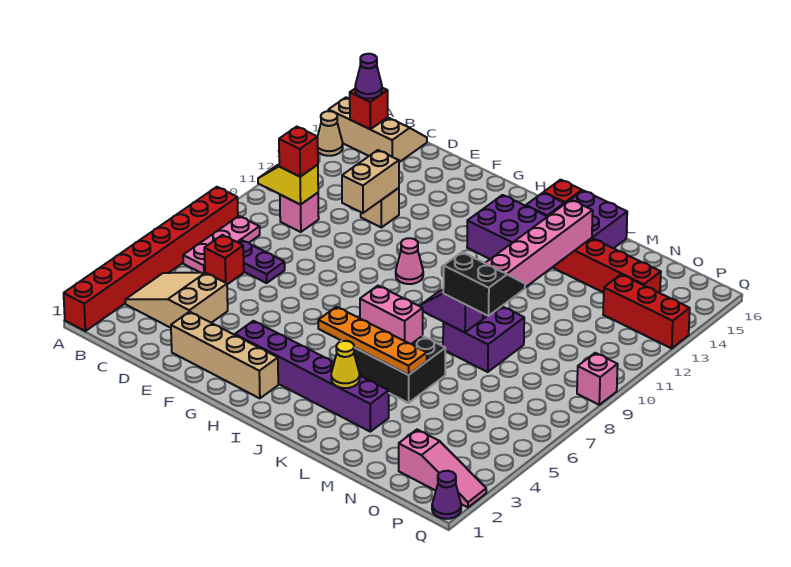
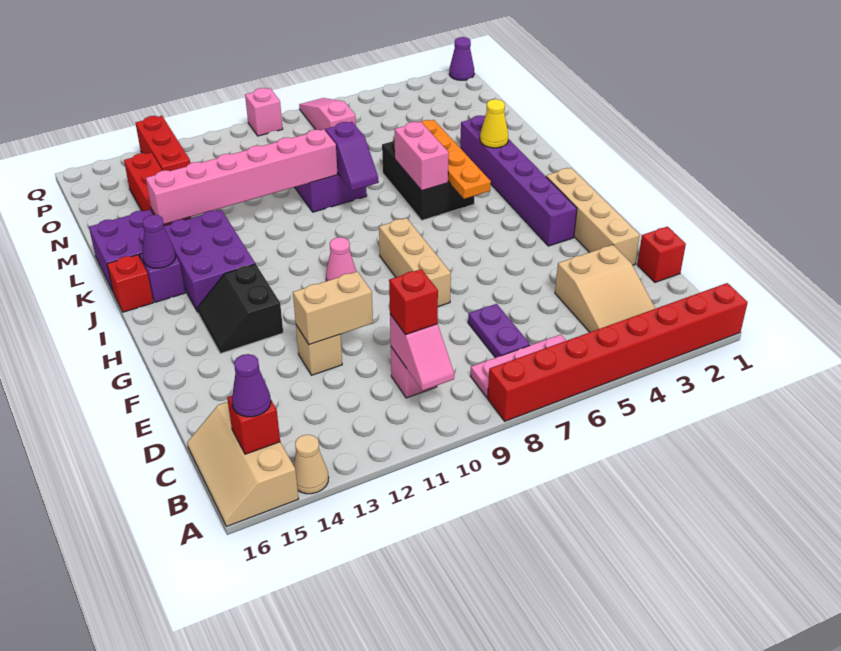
yellow slope B10:C10 level 2 top C -> pink slope B10:C10 level 2 top C
red brick C6 level 1 -> red brick D1 level 1
none -> tan brick F8:H8 level 1
none -> purple cone J15 level 2
black slope L8:M9 level 3 top 8 -> black slope G13:H14 level 1 top 13
pink slope O2:Q2 level 1 top O -> pink slope O7:Q7 level 1 top O

